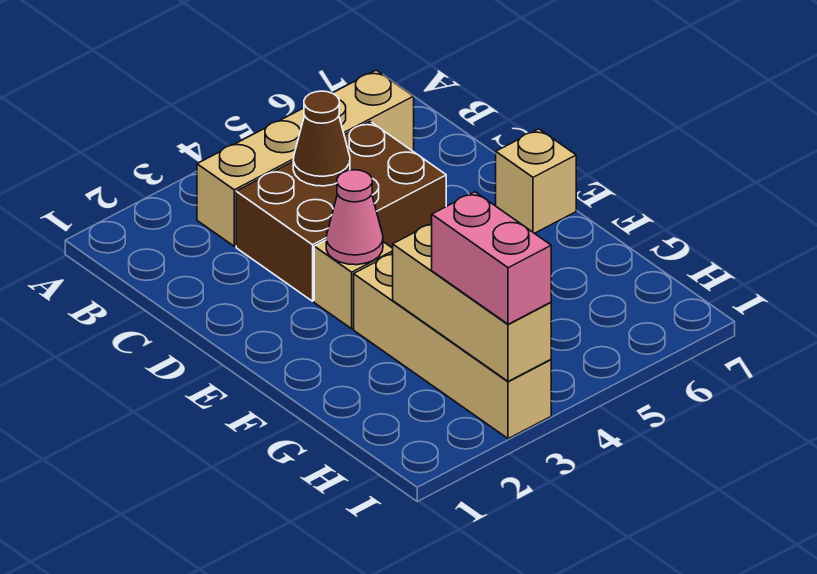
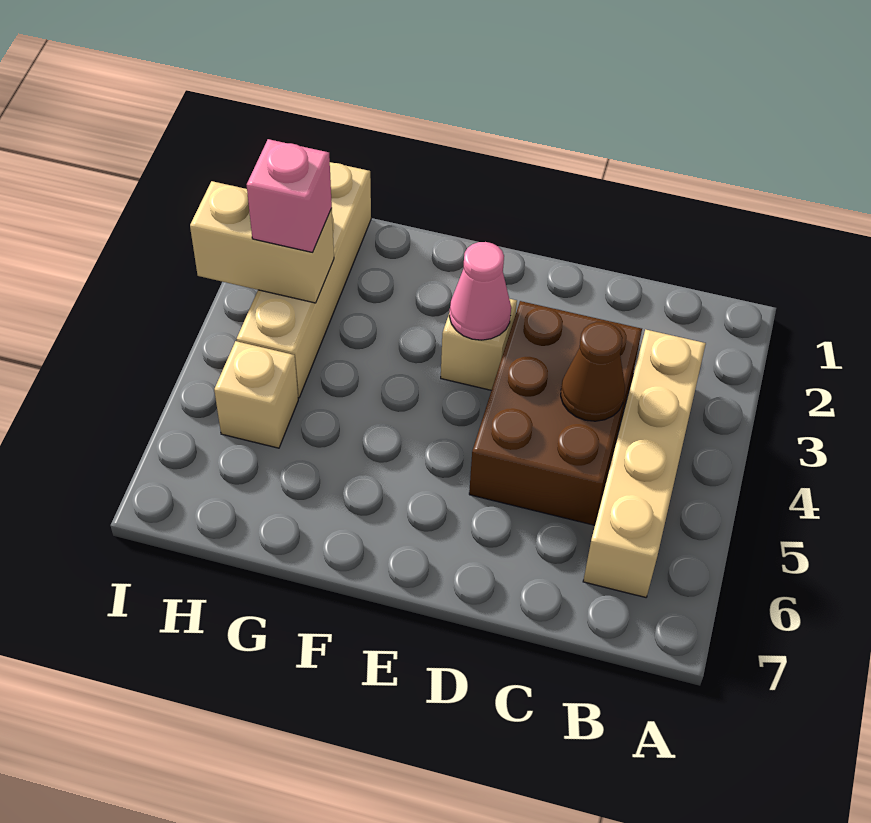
tan brick E7 level 1 -> tan brick H5 level 1
tan brick F3:I3 level 1 -> tan brick H1:H4 level 1
tan brick G3:I3 level 2 -> tan brick H3:I3 level 2
pink brick H3:I3 level 3 -> pink brick H3 level 3

